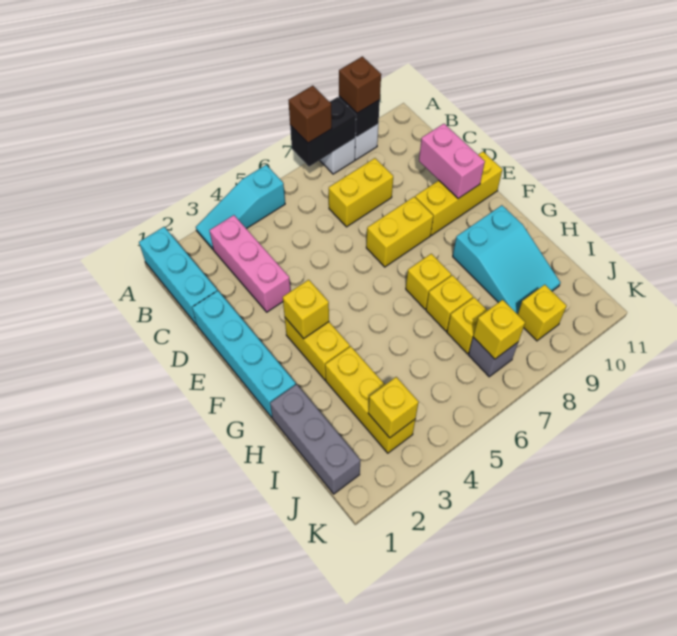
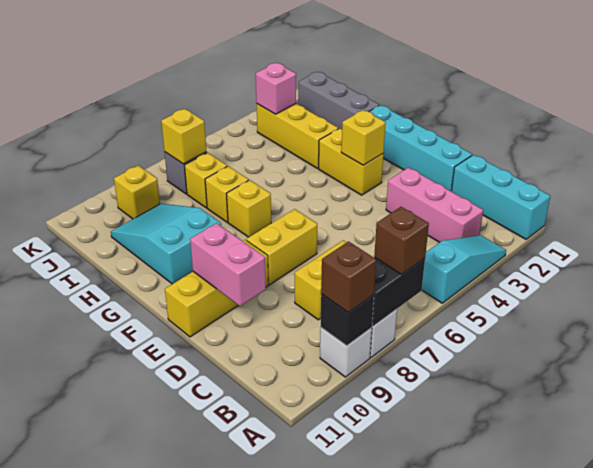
yellow brick J3 level 2 -> pink brick J3 level 2

